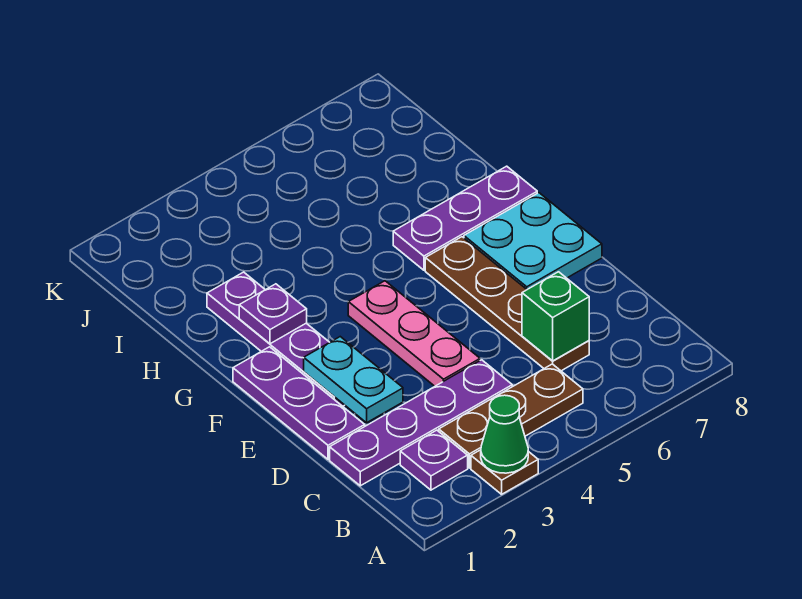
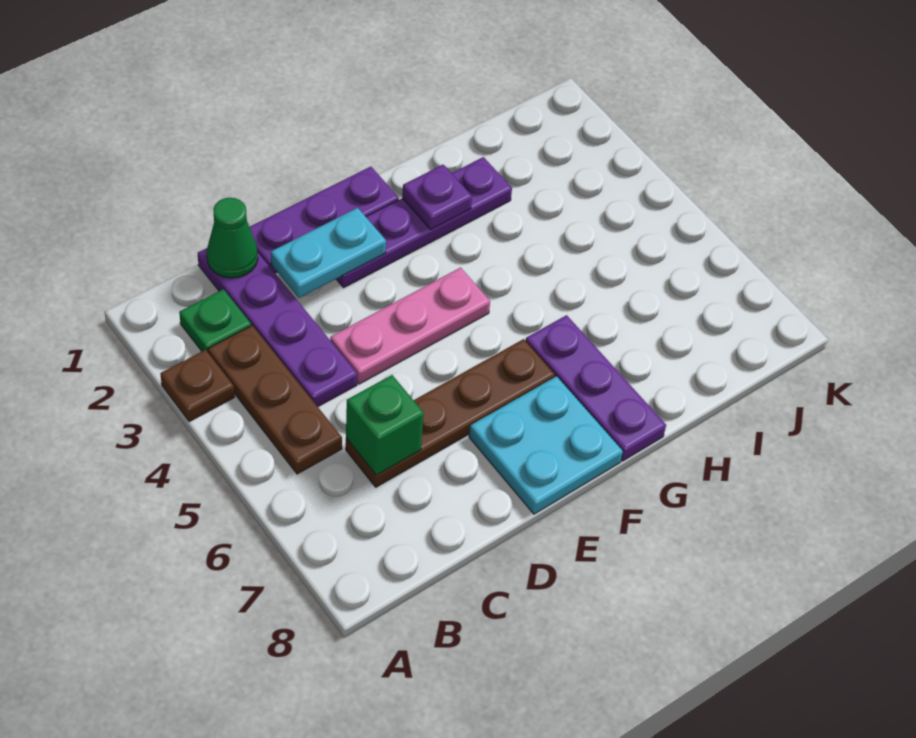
green cone A3 level 2 -> green cone C1 level 2
purple plate B2 level 1 -> green plate B2 level 1

